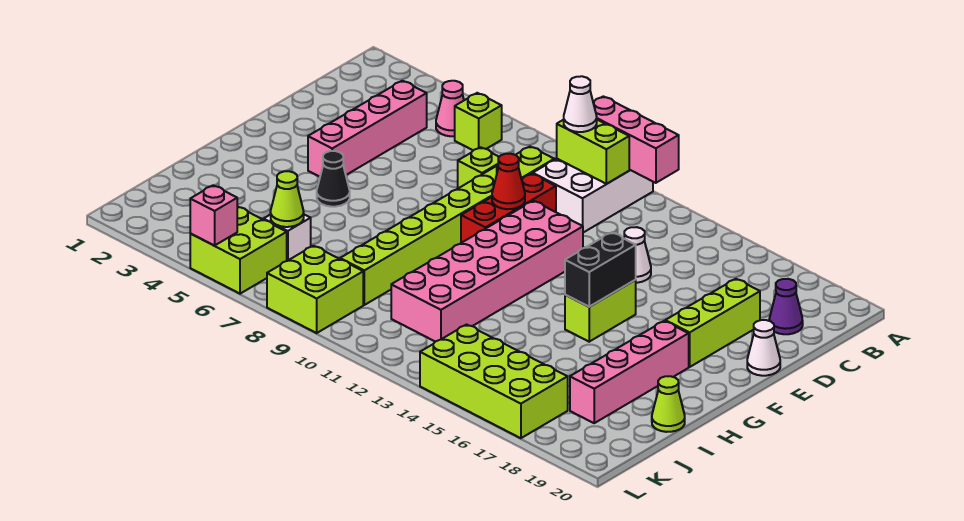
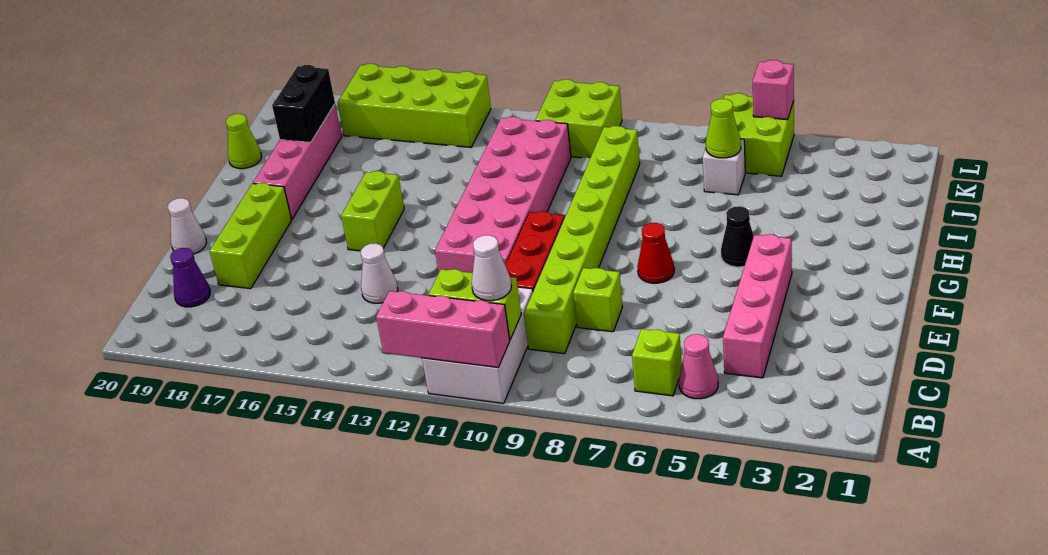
red cone E10 level 2 -> red cone F7 level 1
black brick F15:G15 level 2 -> black brick I18:J18 level 2
lime brick K8:L9 level 1 -> lime brick K10:L11 level 1

